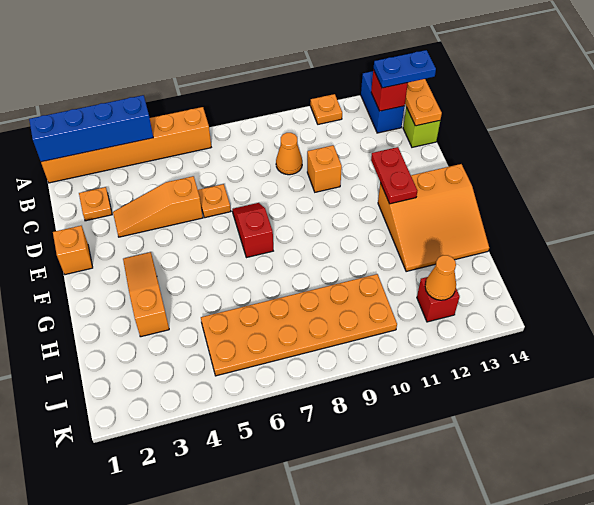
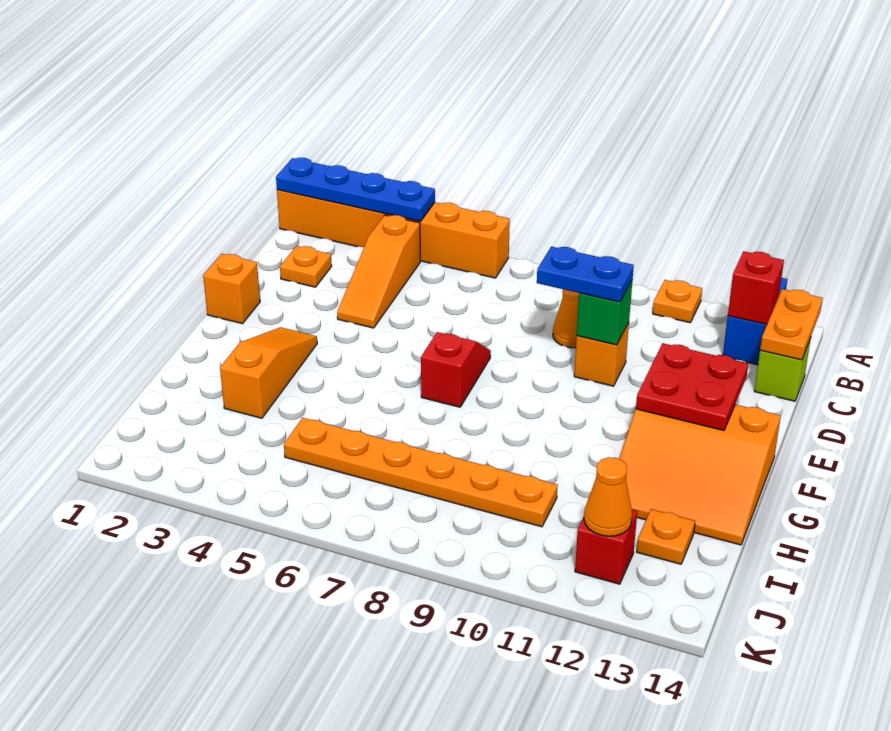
blue brick A1:A4 level 2 -> blue plate A1:A4 level 2
blue plate B13:B14 level 3 -> blue plate D9:D10 level 3
orange slope D3:D5 level 1 top 5 -> orange slope B4:D4 level 1 top B
orange plate D6 level 1 -> orange plate I13 level 1
none -> green brick D10 level 2
red plate E12:F12 level 2 -> red plate E12:F13 level 2
orange plate I5:J10 level 1 -> orange plate I5:I10 level 1

